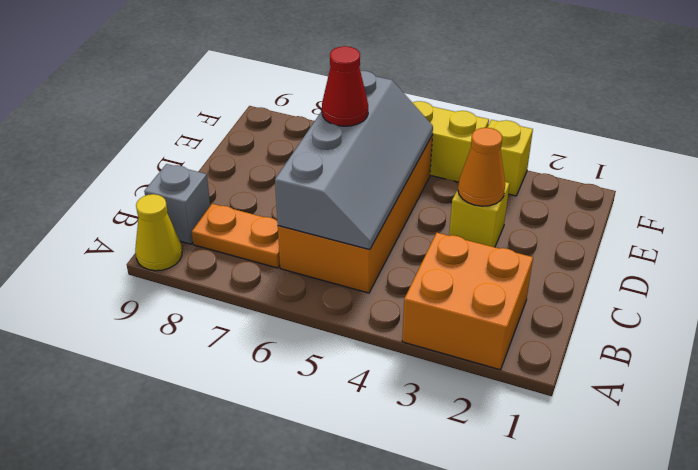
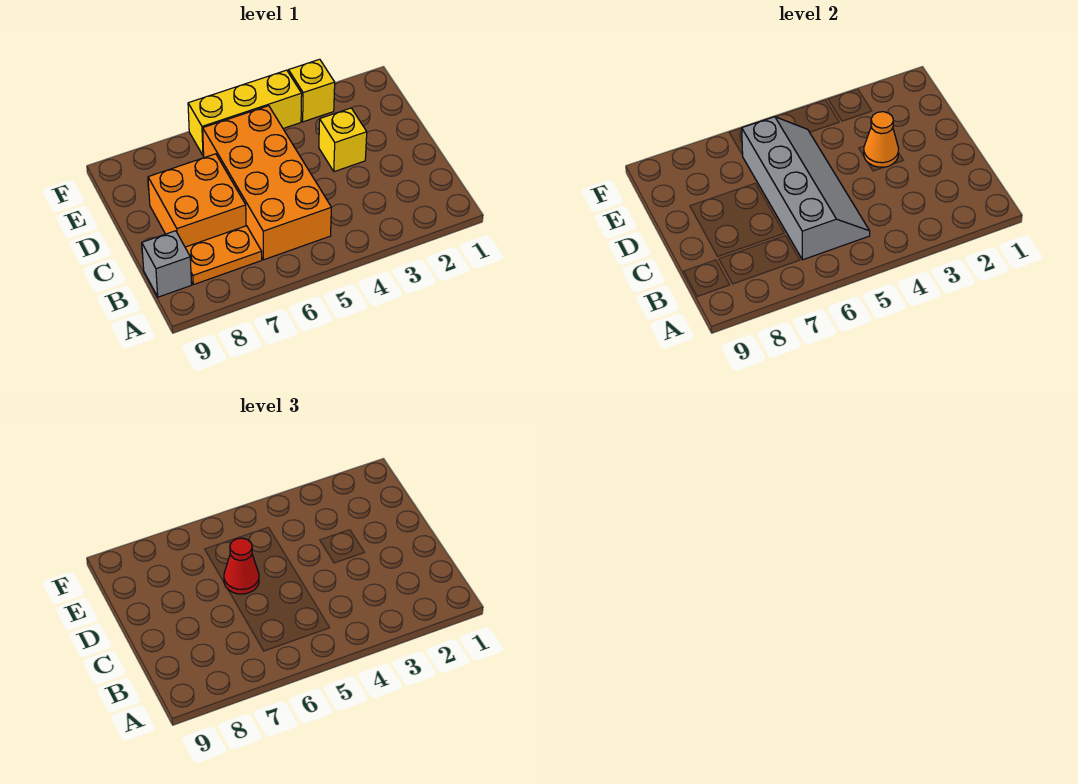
orange brick A2:B3 level 1 -> orange brick C7:D8 level 1
yellow cone A9 level 1 -> none

